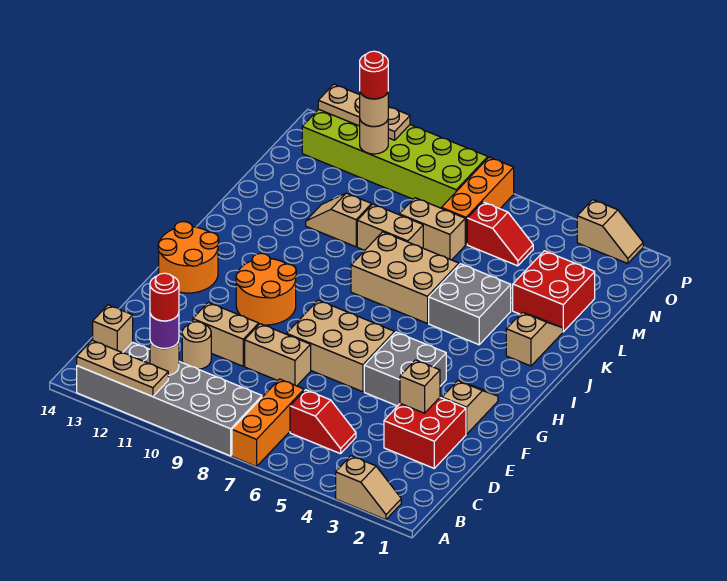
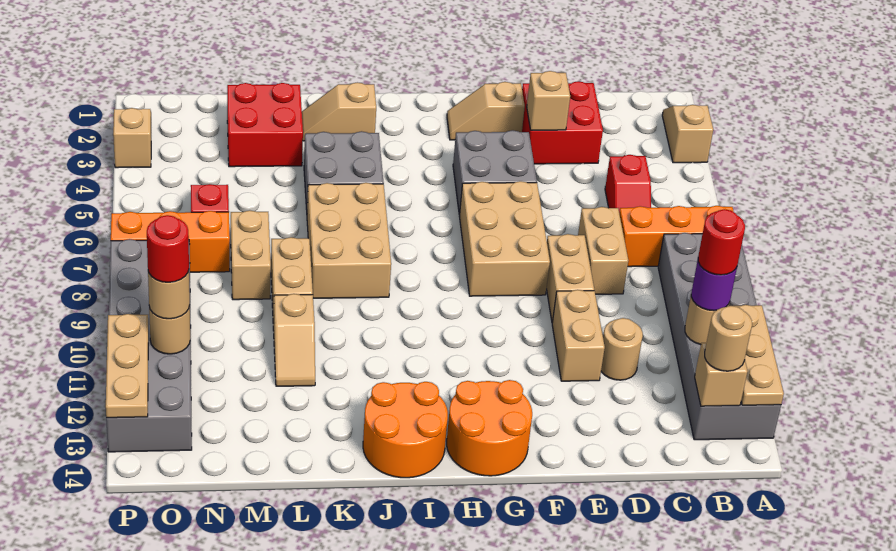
none -> tan round brick B13 level 3
red slope C5:C6 level 1 top 6 -> red slope C5:C6 level 1 top 5
none -> tan brick D7:D8 level 1
orange round brick G10:H11 level 1 -> orange round brick I13:J14 level 1
lime brick O8:P13 level 1 -> grey brick O8:P13 level 1

